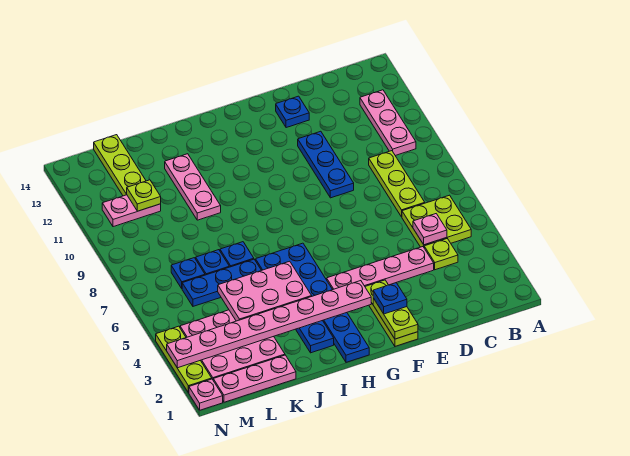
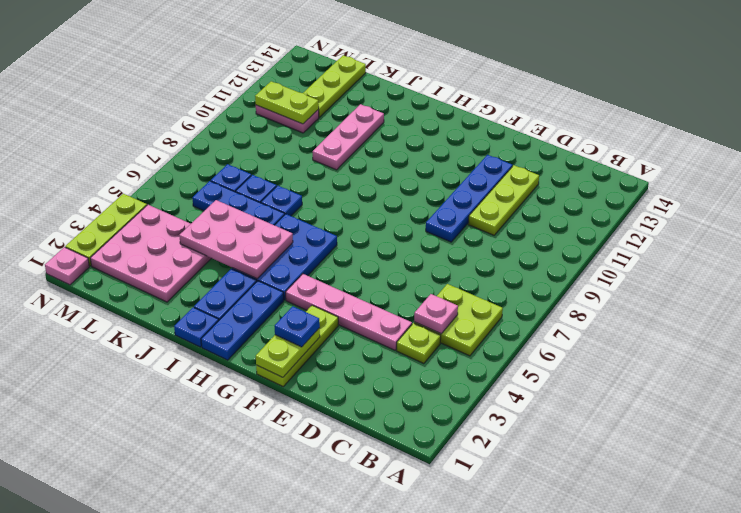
pink plate B10:B12 level 1 -> none
lime plate C7:C9 level 1 -> lime plate D10:D12 level 1
blue plate E9:E11 level 1 -> blue plate E9:E12 level 1
blue plate E13 level 1 -> blue plate I1 level 1
pink plate G3:N3 level 2 -> none
pink plate K1:M1 level 1 -> none
lime plate L11 level 2 -> lime plate L11:M11 level 2

